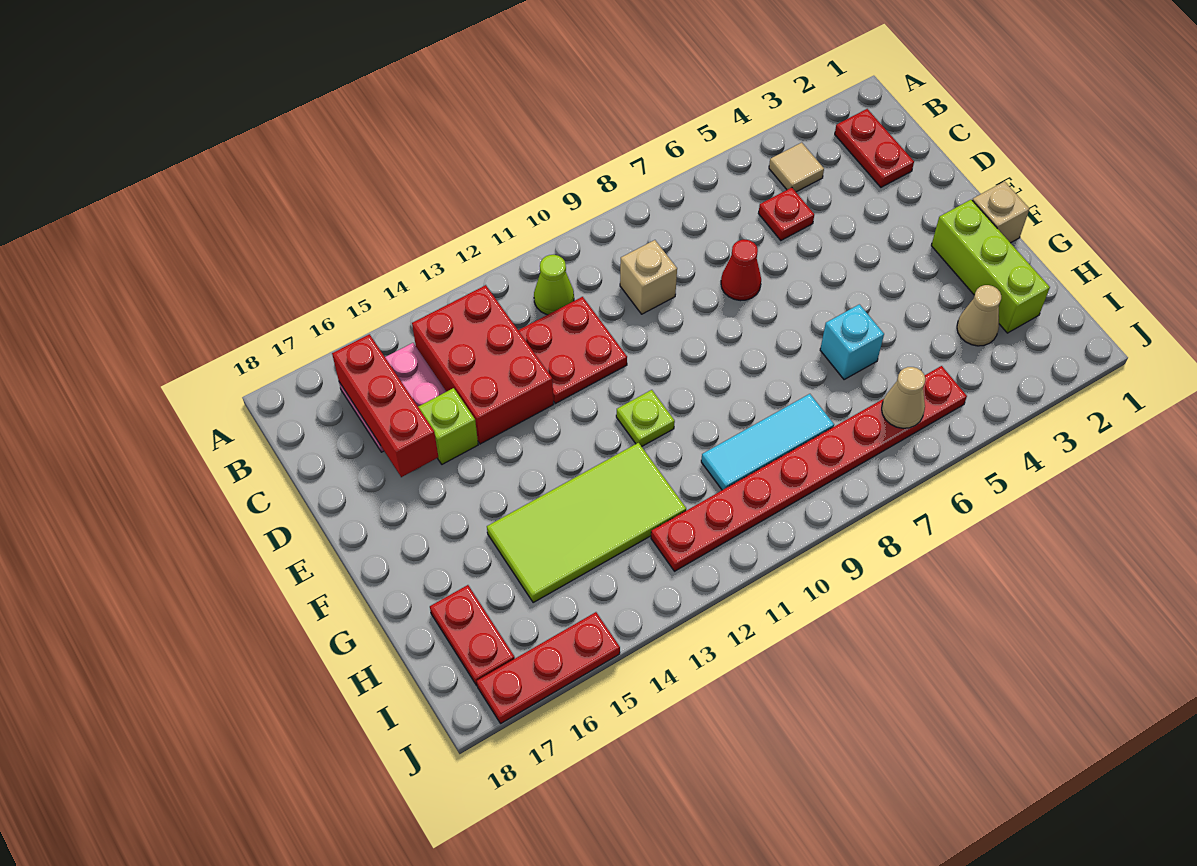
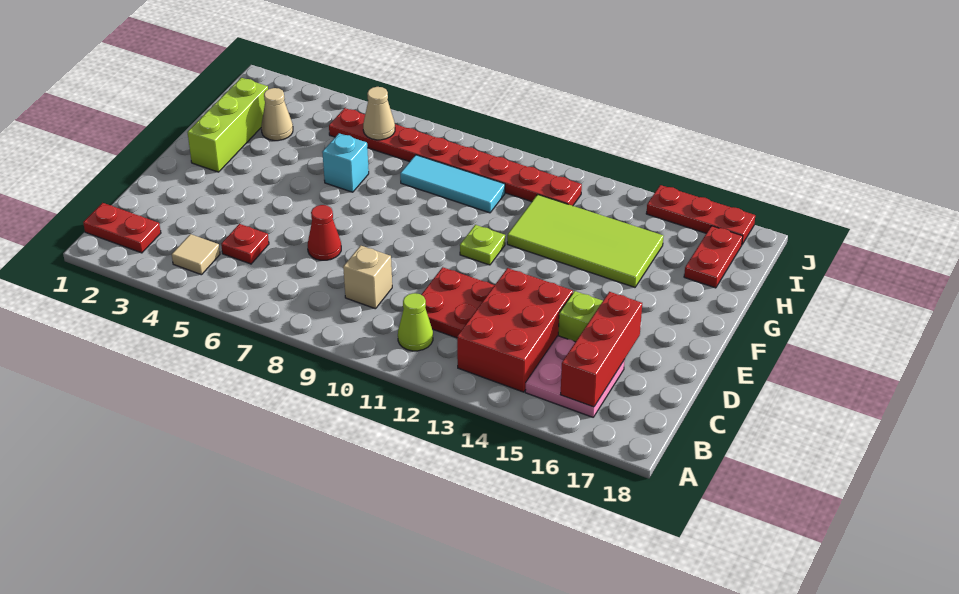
red plate B2:C2 level 1 -> red plate B1:B2 level 1
tan brick F1 level 1 -> none

